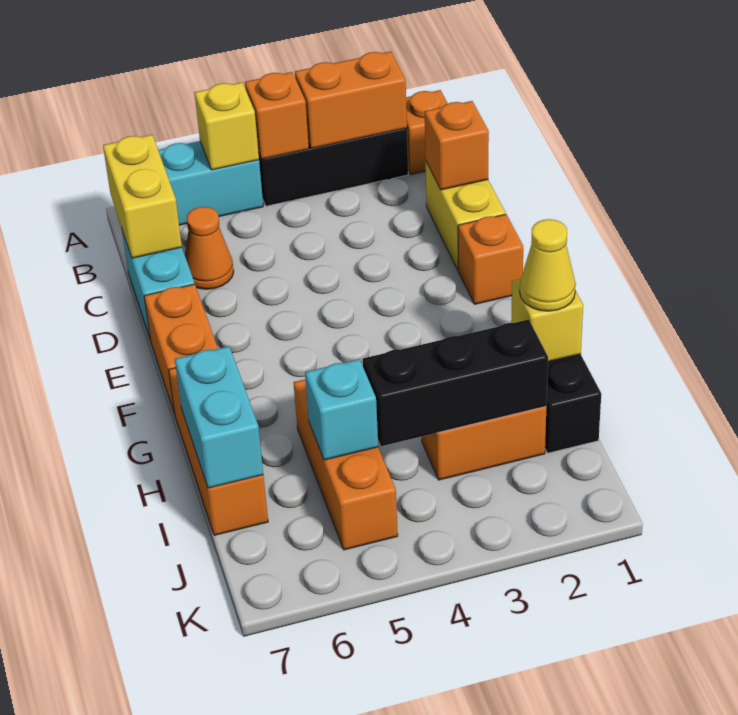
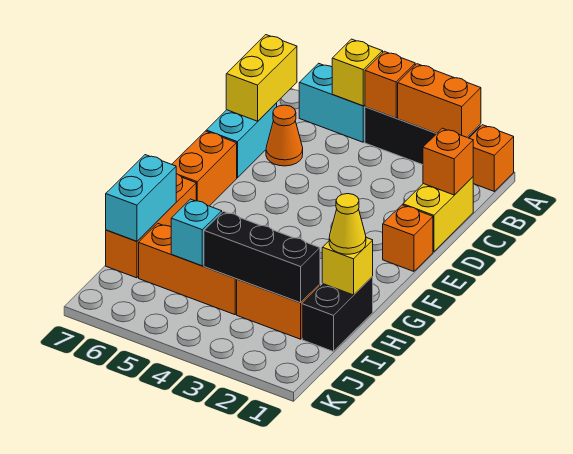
orange brick H5:J5 level 1 -> orange brick I4:I6 level 1

